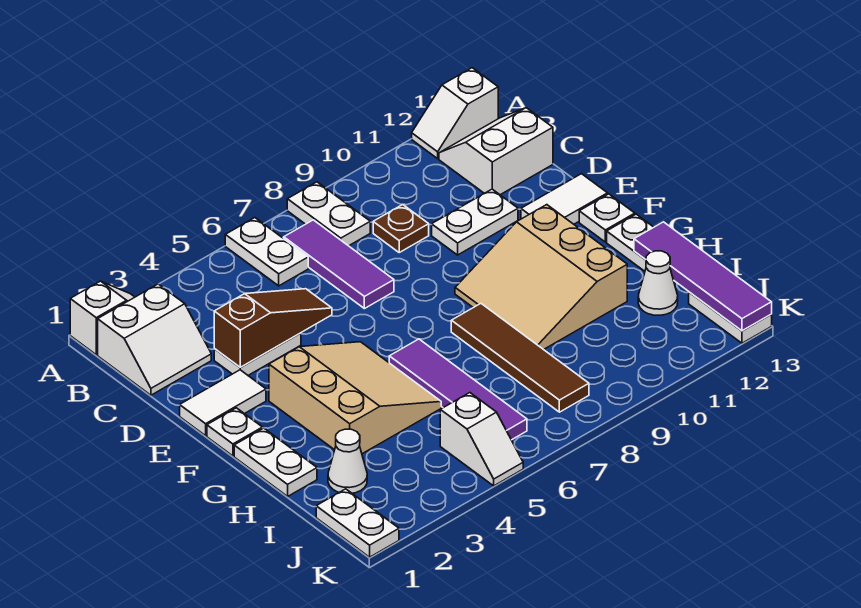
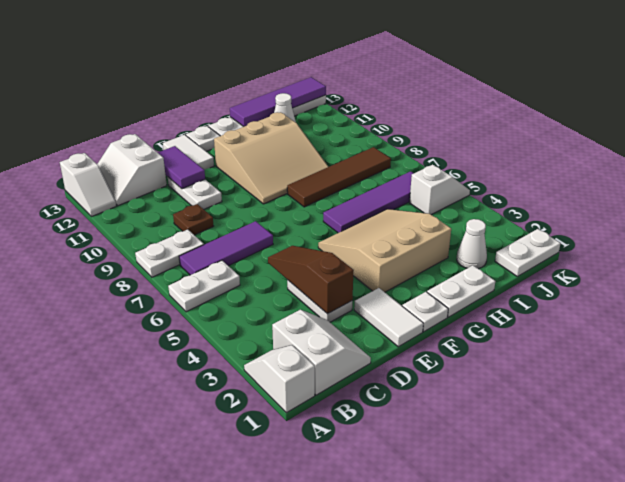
none -> purple tile D11:D12 level 2

